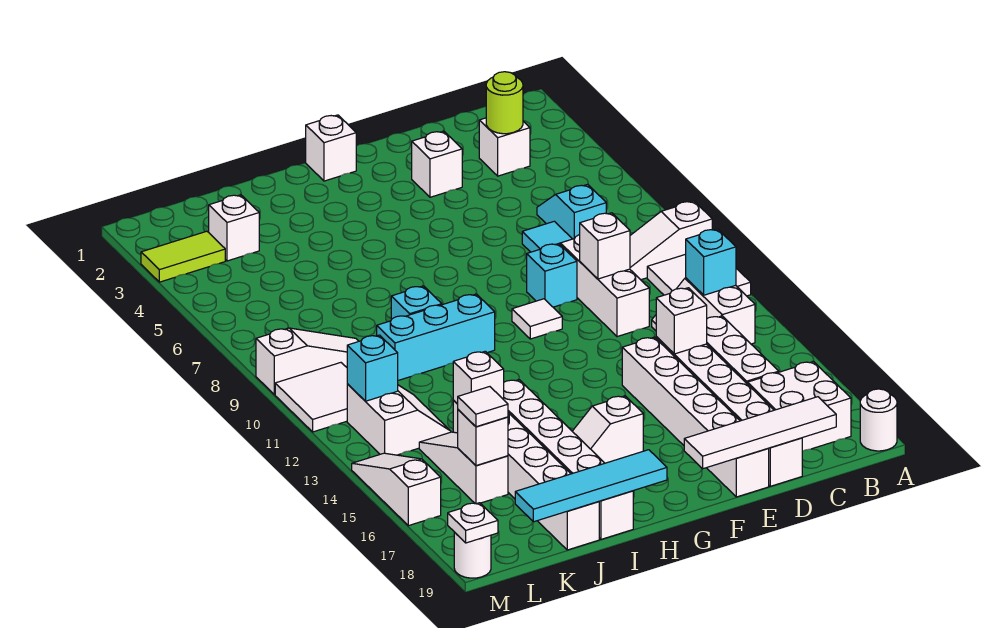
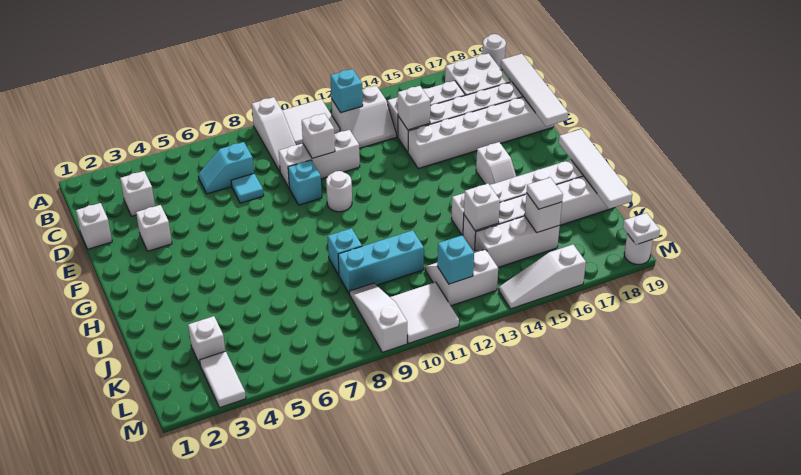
lime round brick C3 level 2 -> none
white tile F10 level 1 -> white round brick F10 level 1
white brick G1 level 1 -> white brick D1 level 1
cyan brick H10:J10 level 1 -> cyan brick J9:J11 level 1
cyan tile H19:K19 level 2 -> white tile H19:K19 level 2
white slope K14:K16 level 1 top 16 -> white brick K14:K16 level 1
lime tile L3:M3 level 1 -> white tile L3:M3 level 1

